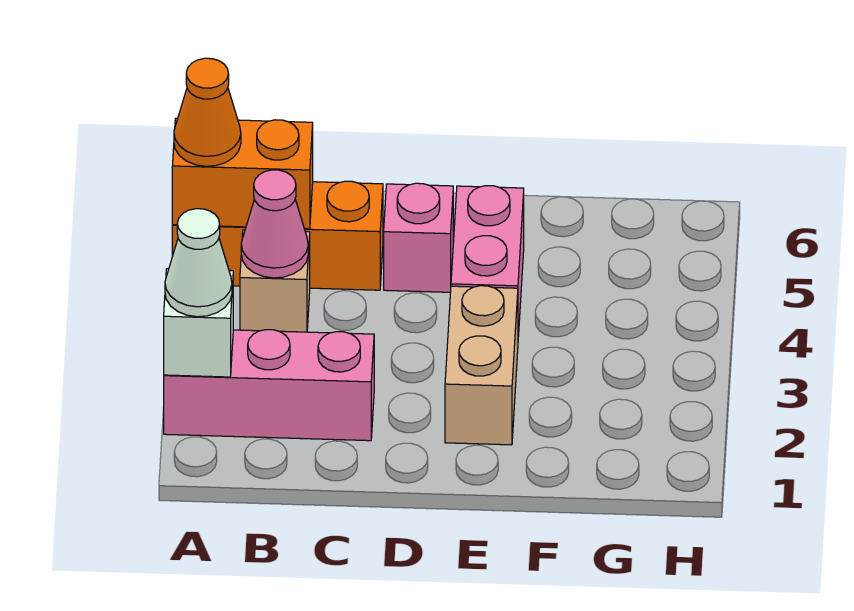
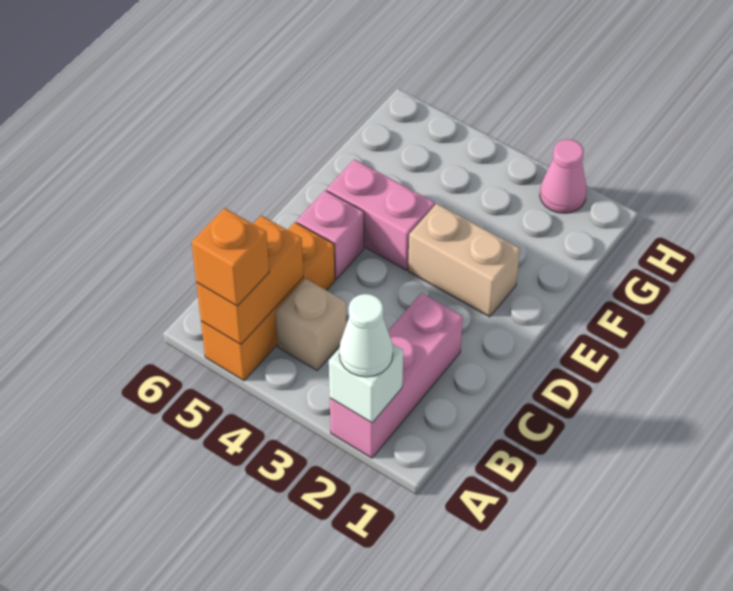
orange cone A5 level 3 -> orange brick A5 level 3
pink cone B4 level 2 -> pink cone H2 level 1

